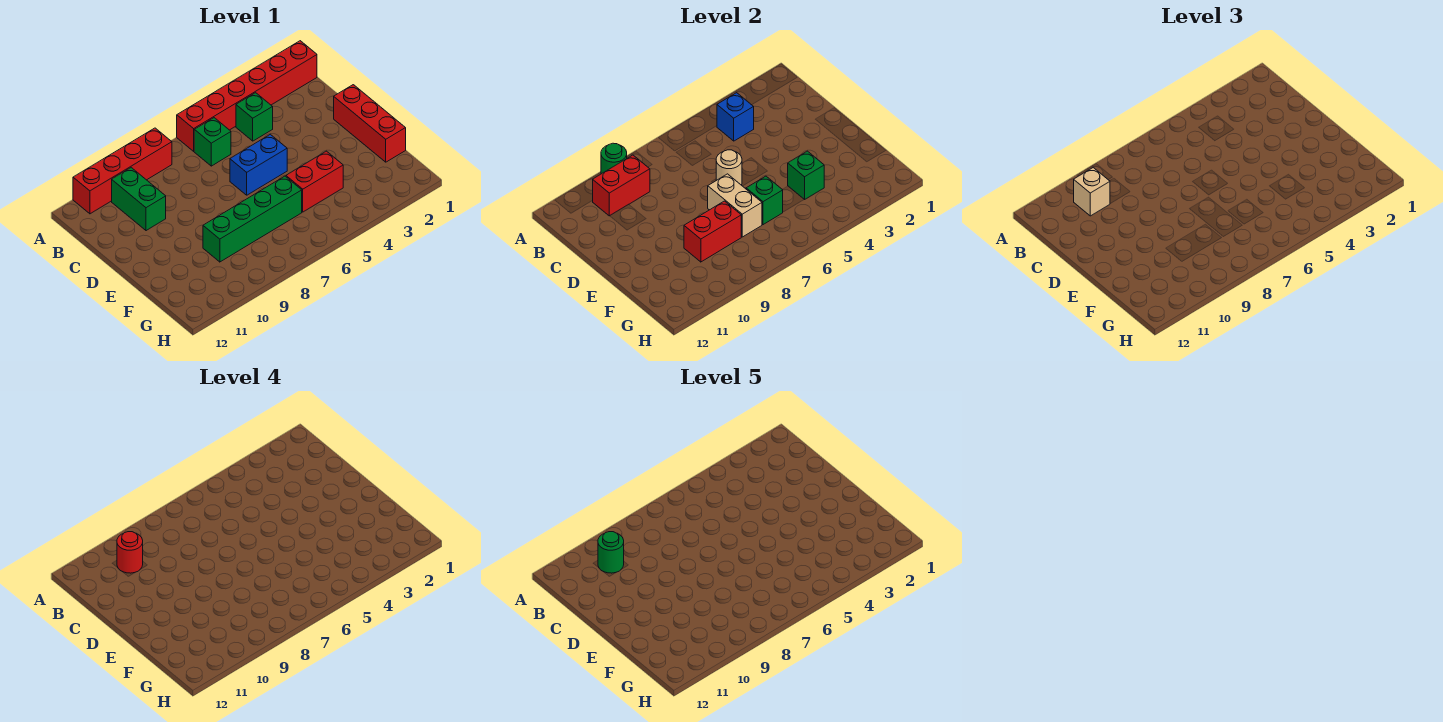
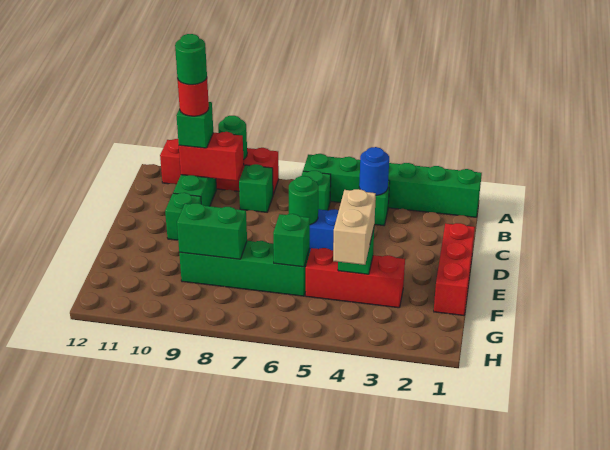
red brick A1:A6 level 1 -> green brick A1:A6 level 1
blue brick B4 level 2 -> blue round brick B4 level 2
none -> green brick B8 level 1
tan brick B10 level 3 -> green brick B10 level 3
tan round brick D6 level 2 -> green round brick D6 level 2
none -> green brick D10 level 1
tan brick E7:F7 level 2 -> tan brick F4:G4 level 3
red brick F4:F5 level 1 -> red brick F3:F5 level 1
red brick F8:F9 level 2 -> green brick F8:F9 level 2

